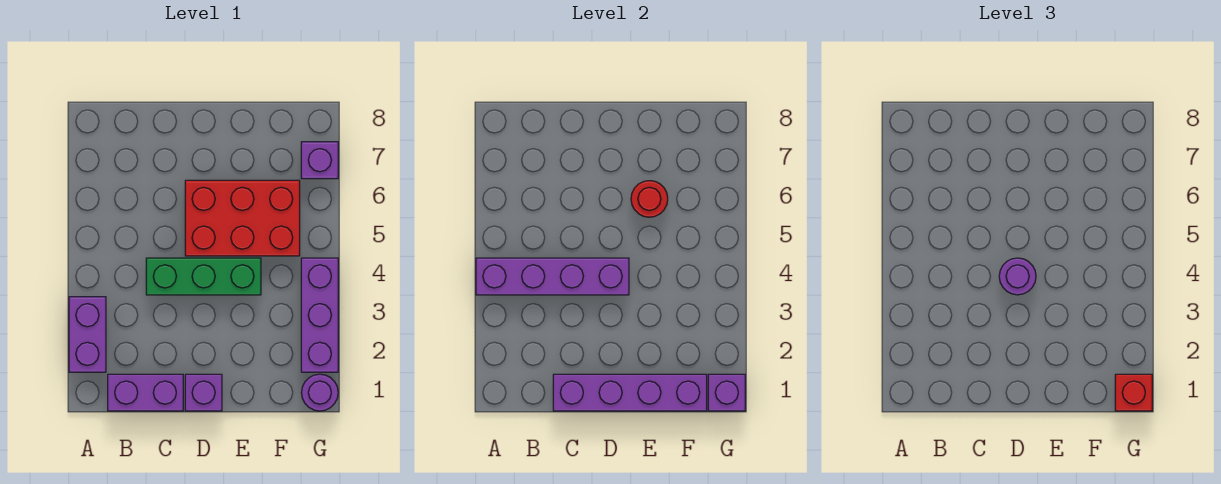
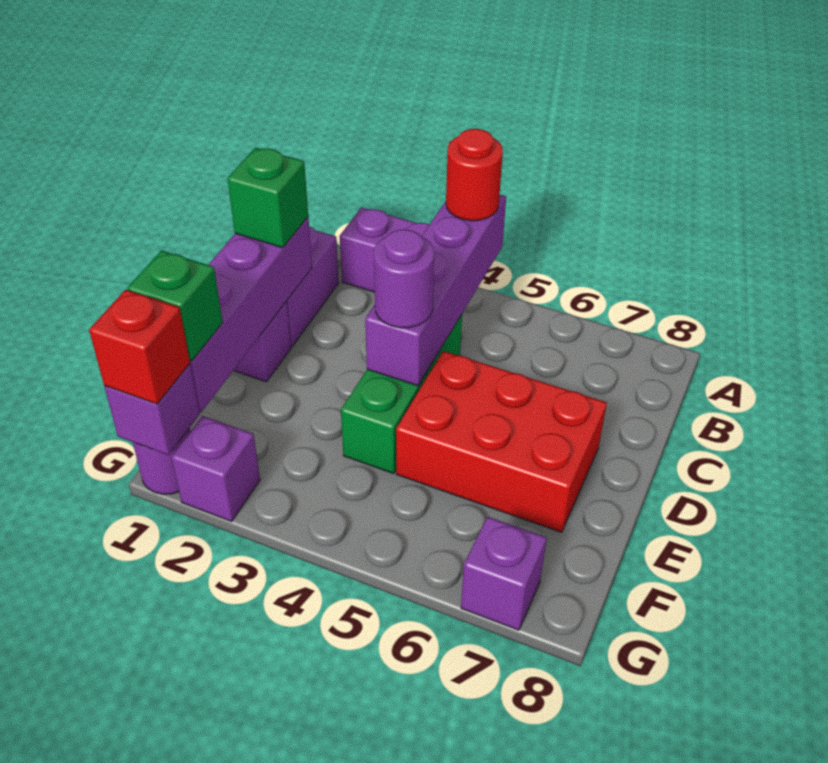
none -> green brick C1 level 3
red brick D5:F6 level 1 -> red brick D5:E7 level 1
red round brick E6 level 2 -> red round brick A4 level 3
none -> green brick F1 level 3
purple brick G2:G4 level 1 -> purple brick G2 level 1

